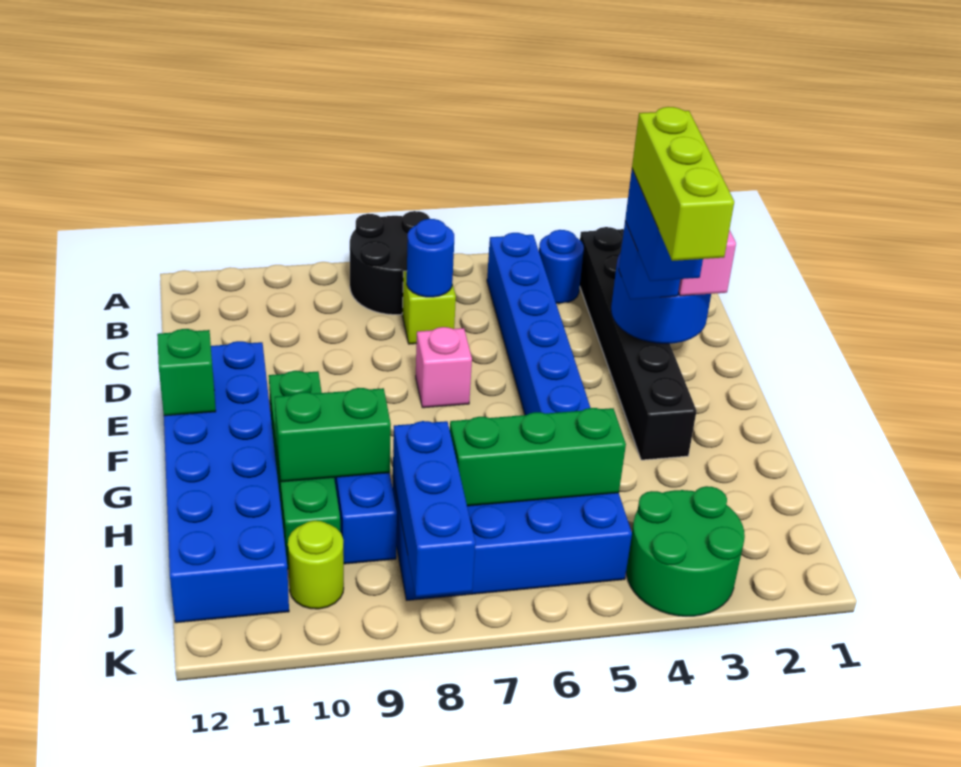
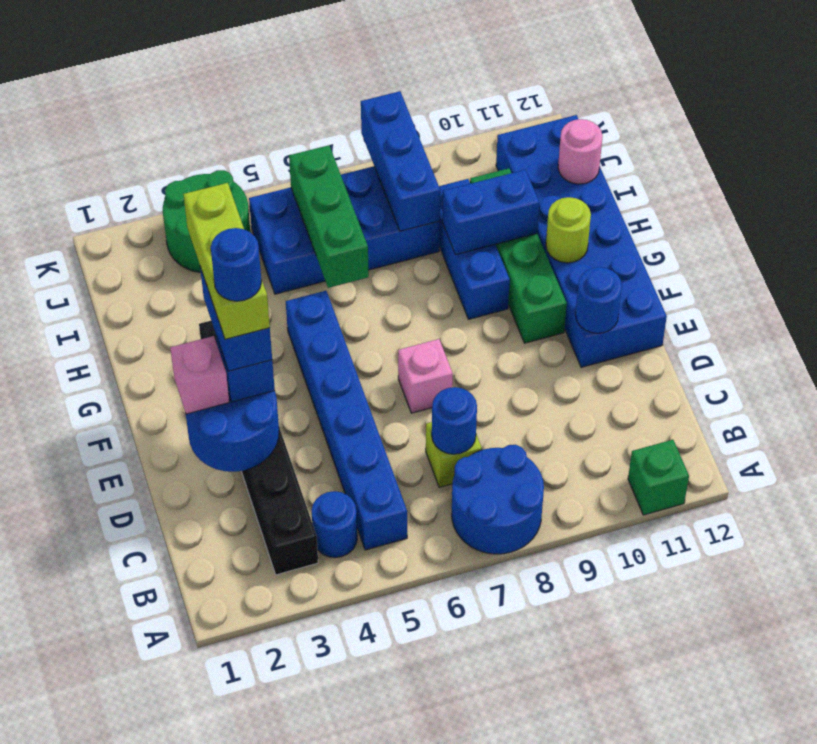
black round brick A7:B8 level 1 -> blue round brick A7:B8 level 1
none -> blue round brick E3 level 6
none -> blue round brick E11 level 2
green brick F12 level 2 -> green brick A11 level 1
green brick H9:H10 level 2 -> blue brick H9:H10 level 2
green brick I5:I7 level 2 -> green brick H6:J6 level 2
none -> pink round brick I12 level 2
lime round brick J10 level 1 -> lime round brick G11 level 2

